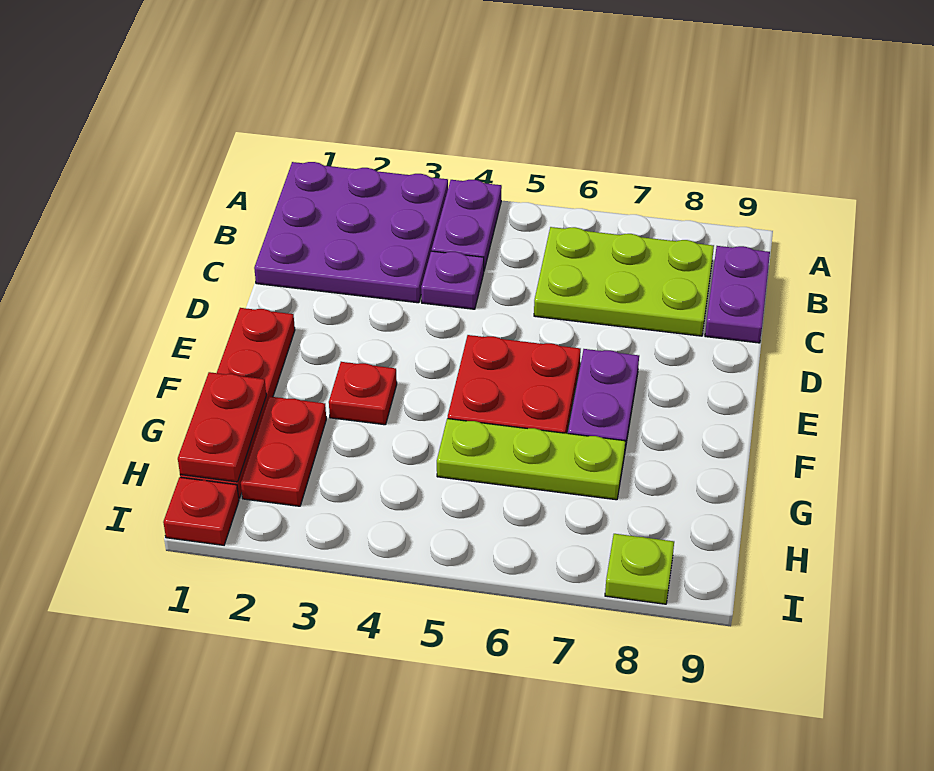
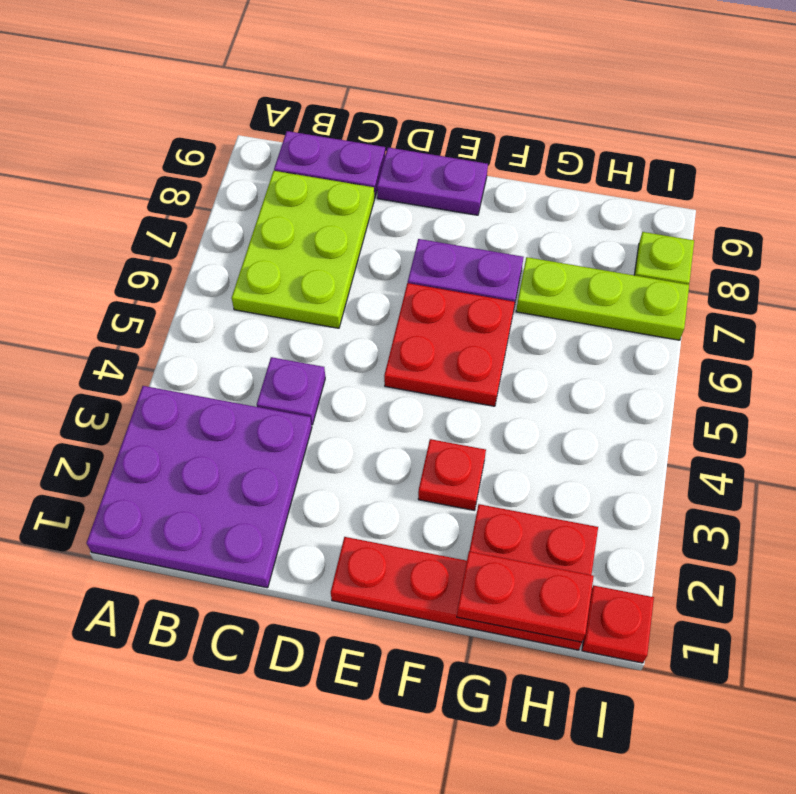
purple plate A4:B4 level 1 -> purple plate D9:E9 level 1
lime plate G5:G7 level 1 -> lime plate G7:I7 level 1

